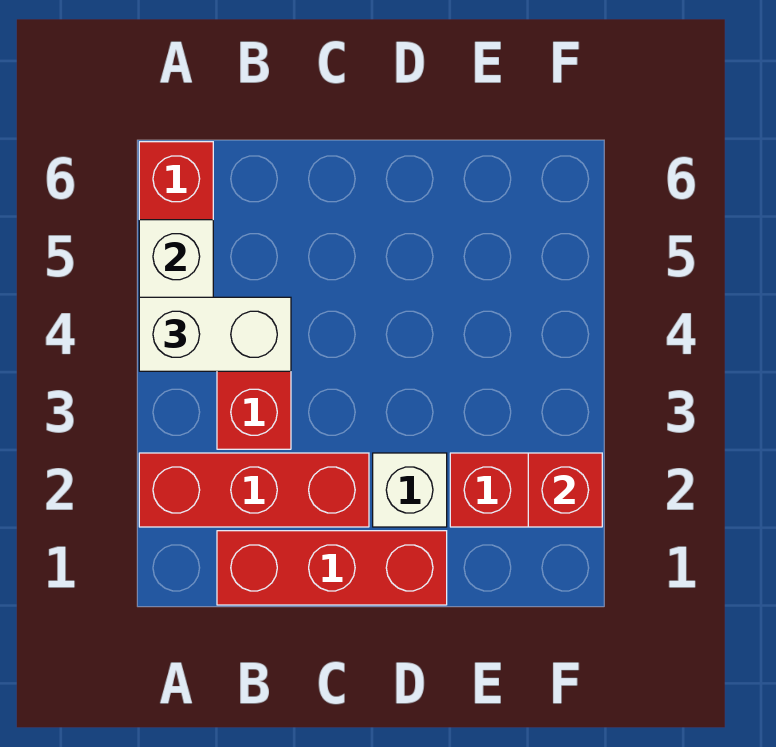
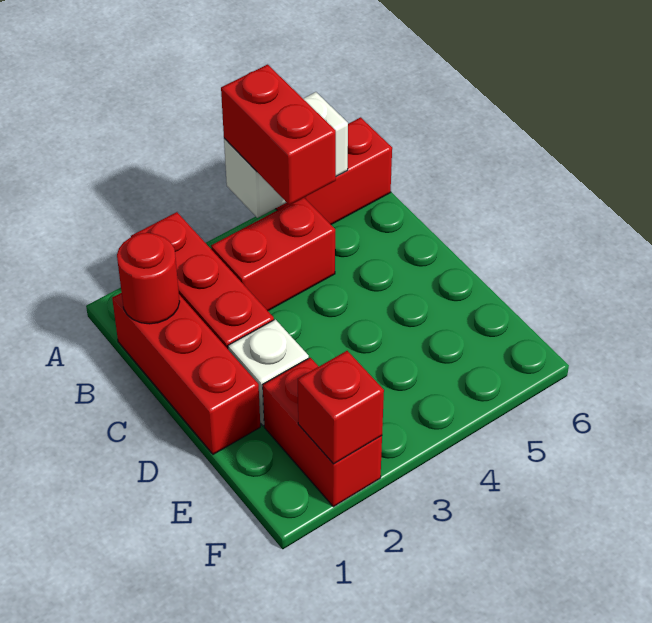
white brick A4:B4 level 3 -> red brick A4:B4 level 3
none -> red round brick B1 level 2

